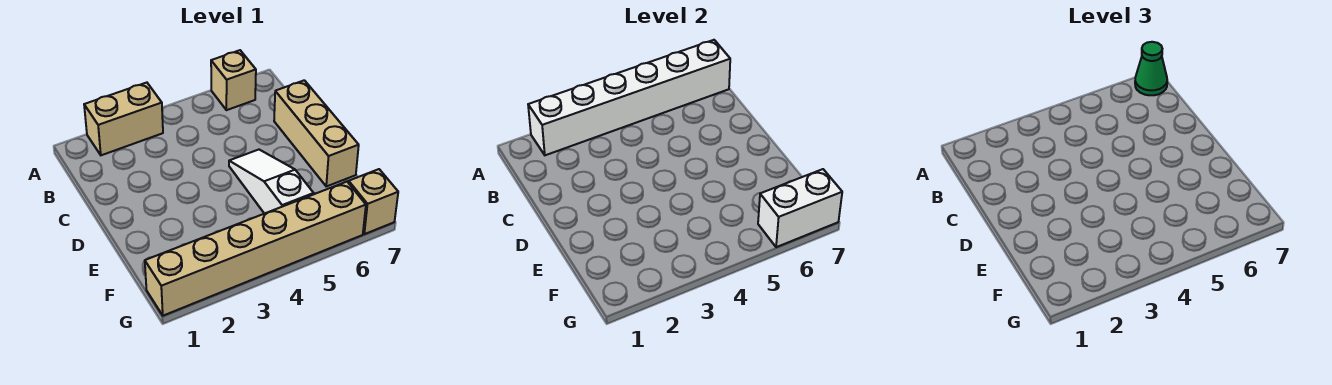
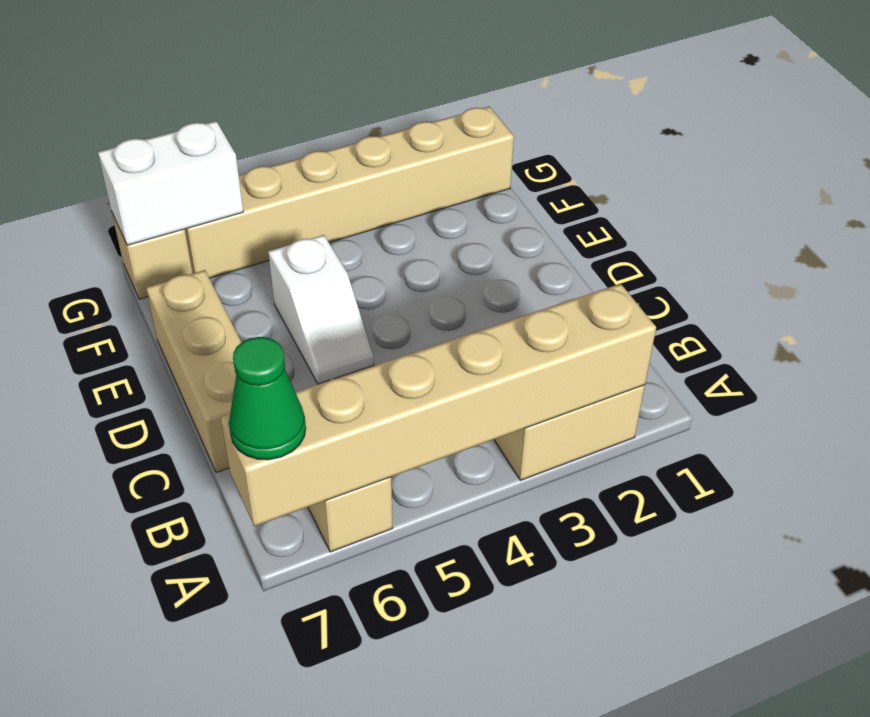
white brick A2:A7 level 2 -> tan brick A2:A7 level 2
white slope D5:F5 level 1 top F -> white slope D5:E5 level 1 top E

